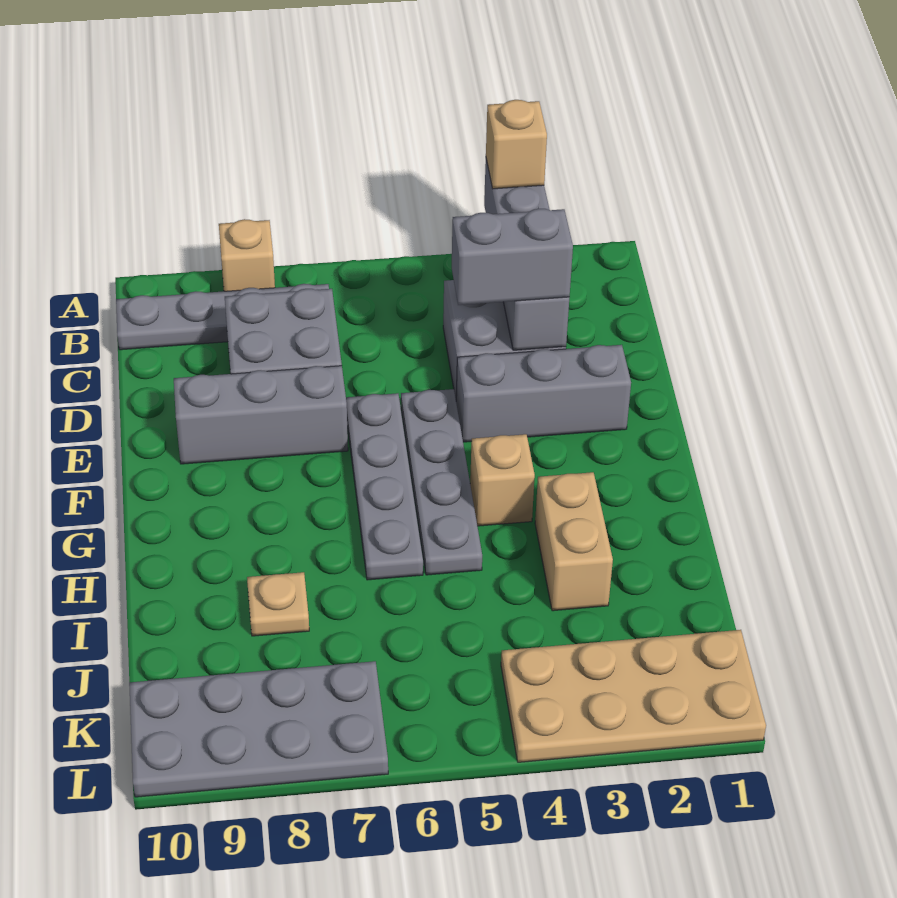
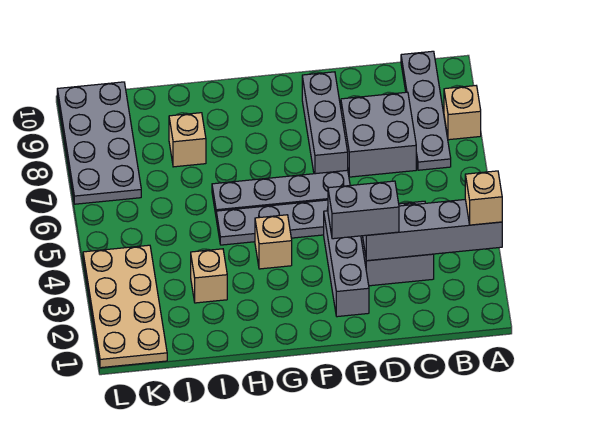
grey brick D3:D4 level 3 -> grey brick D3:E3 level 3
tan brick H3:I3 level 1 -> tan brick I3 level 1
tan plate I8 level 1 -> tan brick I8 level 1

